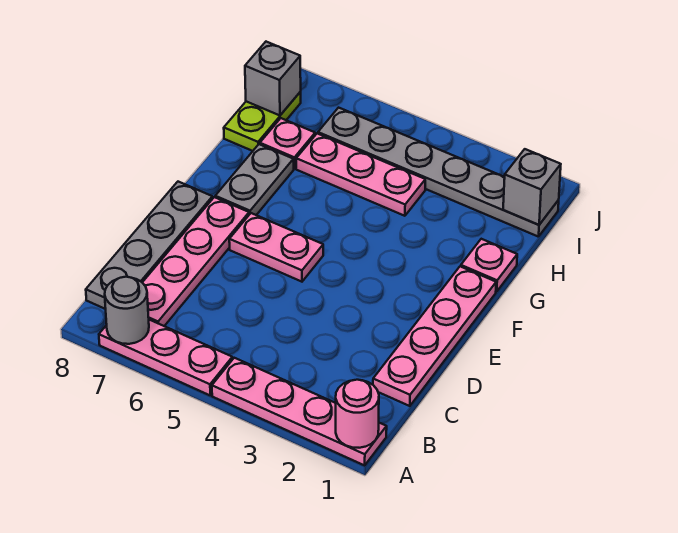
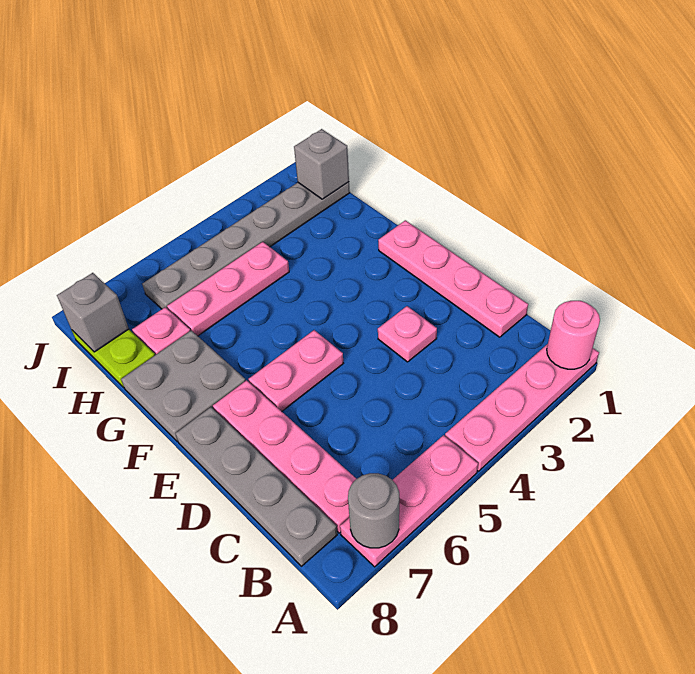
grey plate F7:G7 level 1 -> grey plate F7:G8 level 1
pink plate G1 level 1 -> pink plate D3 level 1

